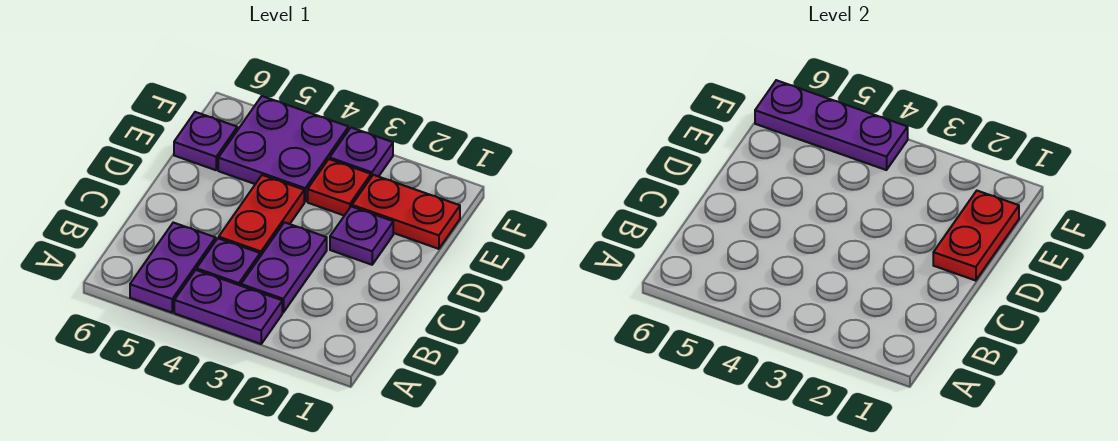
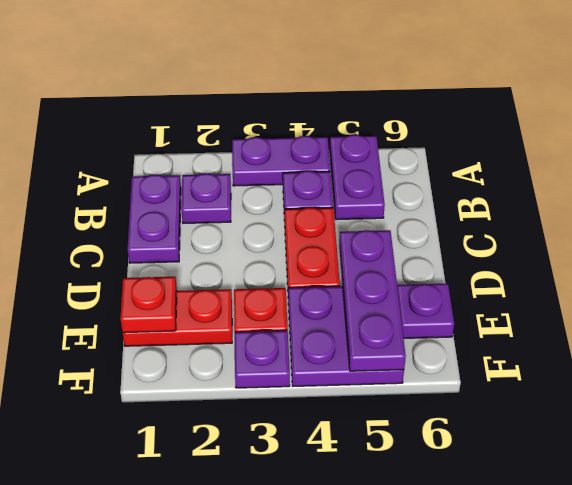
purple plate B3:C3 level 1 -> purple plate B1:C1 level 1
red plate D1:E1 level 2 -> red plate E1 level 2
purple plate D2 level 1 -> purple plate B2 level 1
purple plate F4:F6 level 2 -> purple plate D5:F5 level 2

